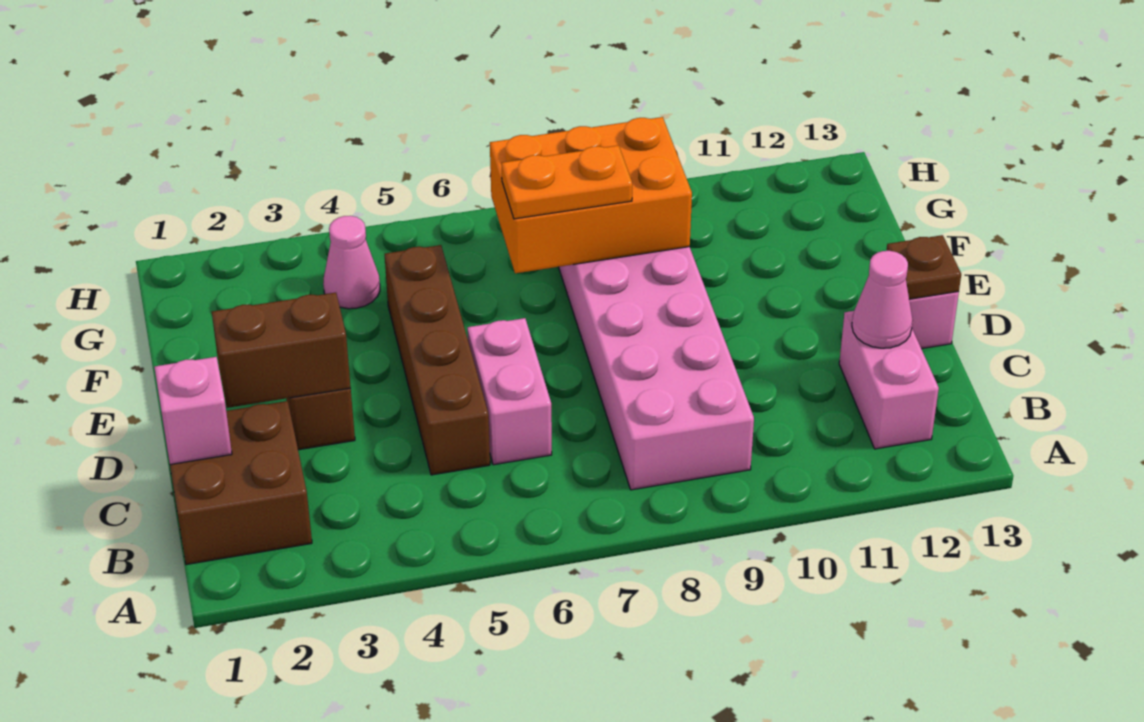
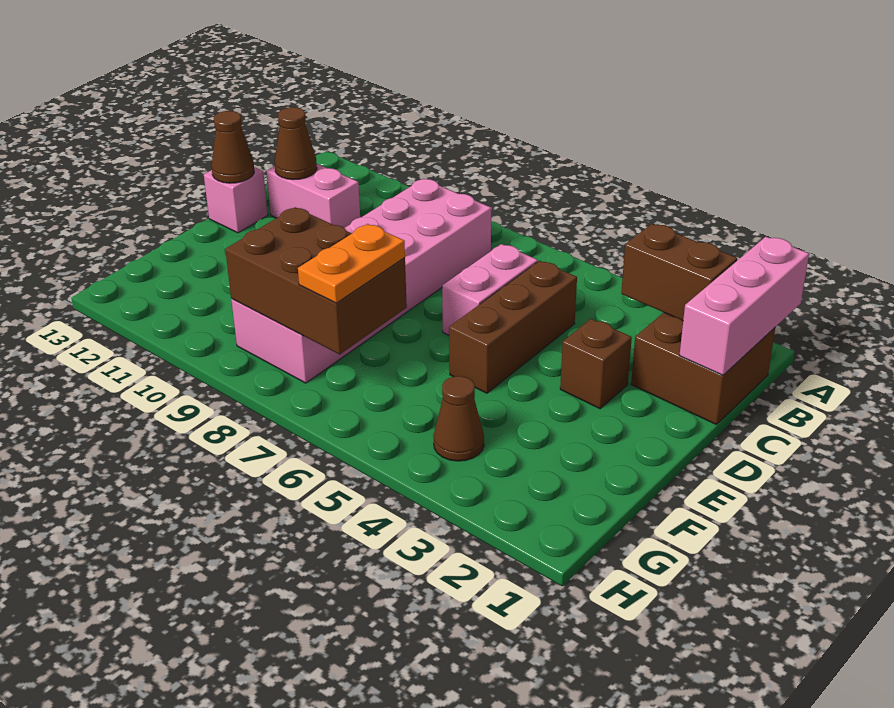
pink brick B12:C12 level 1 -> pink brick C11:C12 level 1
pink brick C1 level 2 -> pink brick A1:C1 level 2
brown brick C5:F5 level 1 -> brown brick C5:E5 level 1
pink cone C12 level 2 -> brown cone C12 level 2
brown brick D2:D3 level 2 -> brown brick B2:B3 level 2
brown plate D13 level 2 -> brown cone D13 level 2
orange brick F7:G9 level 2 -> brown brick F7:G9 level 2
orange plate F7:F8 level 3 -> orange plate F7:G7 level 3
pink cone G4 level 1 -> brown cone G4 level 1

